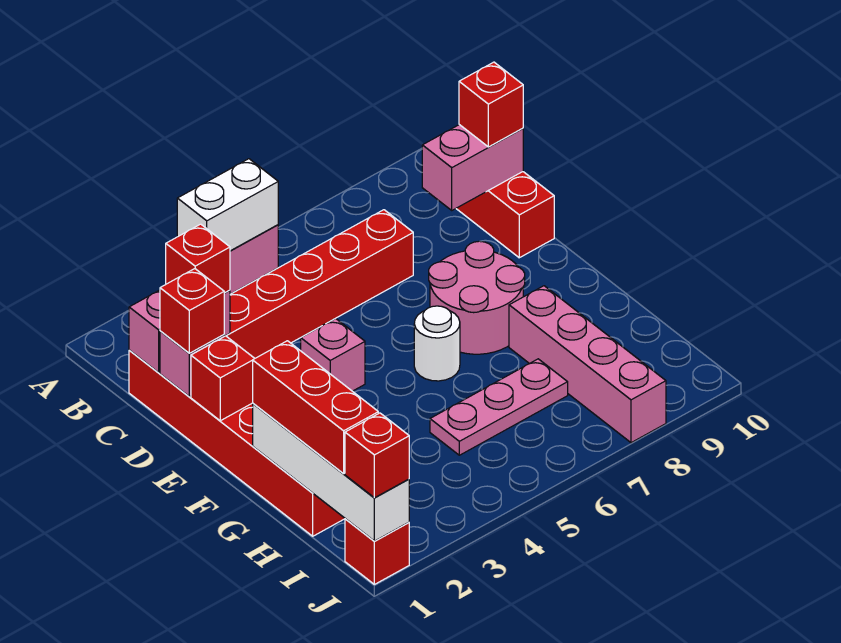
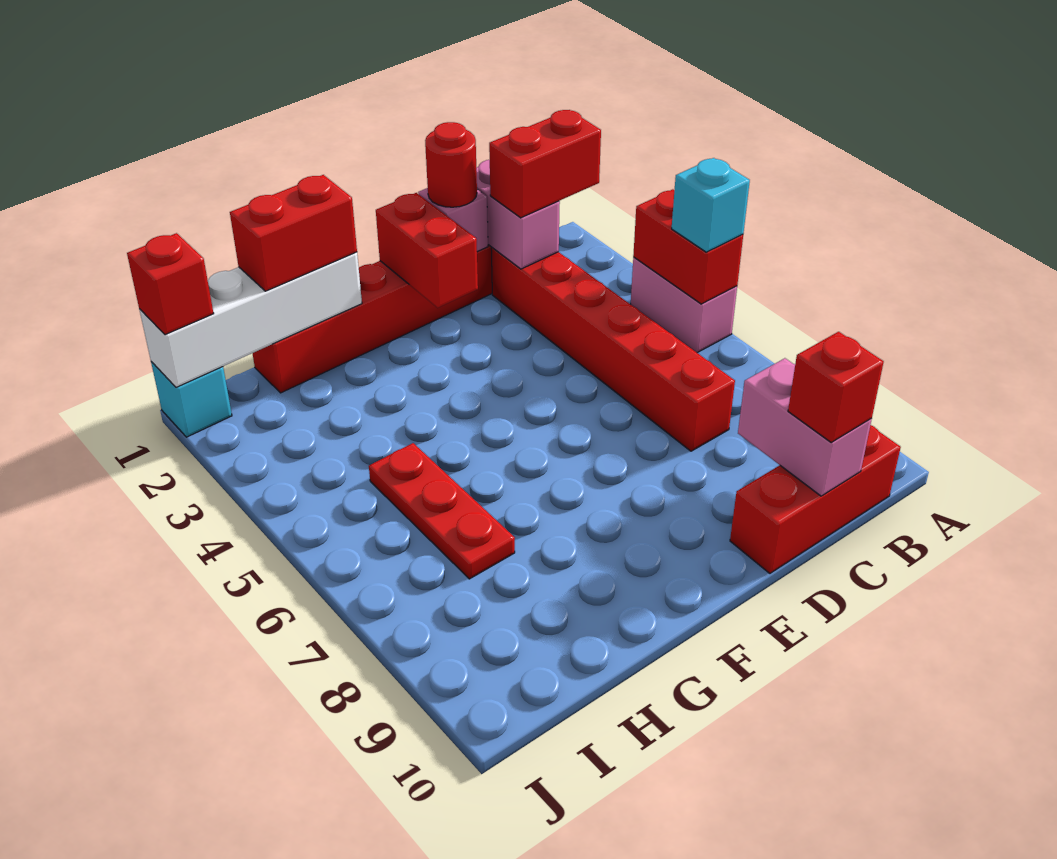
white brick A4:A5 level 2 -> red brick A4:A5 level 2
none -> cyan brick A5 level 3
red brick C2 level 3 -> red brick B2:C2 level 3
red brick D1 level 3 -> red round brick D1 level 3
red brick E1 level 2 -> red brick E1:E2 level 2
pink brick E4 level 1 -> none
pink round brick E7:F8 level 1 -> none
white round brick F6 level 1 -> none
red brick G1:I1 level 3 -> red brick G1:H1 level 3
pink brick G8:J8 level 1 -> none
pink plate H5:H7 level 1 -> red plate H5:H7 level 1
red brick J1 level 1 -> cyan brick J1 level 1

